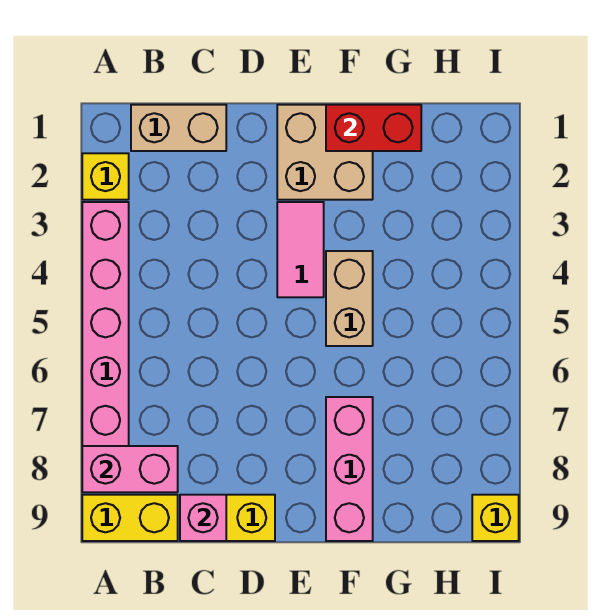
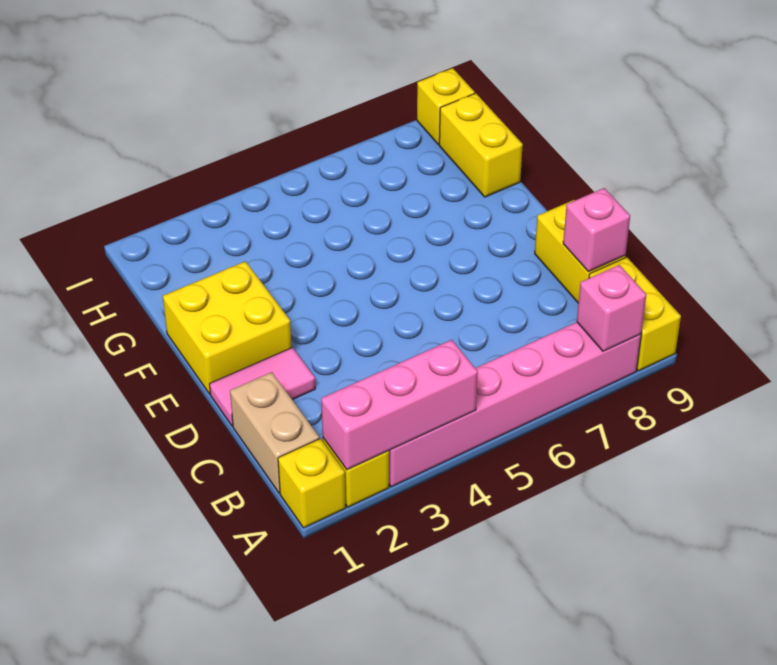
none -> yellow brick A1 level 1
pink brick A8:B8 level 2 -> pink brick A8 level 2
tan brick E1:F2 level 1 -> yellow brick E1:F2 level 1
pink tile E3:E4 level 1 -> pink tile D1:D2 level 1
red brick F1:G1 level 2 -> none
tan brick F4:F5 level 1 -> none
pink brick F7:F9 level 1 -> pink brick A2:A4 level 2
none -> yellow brick G9:H9 level 1

